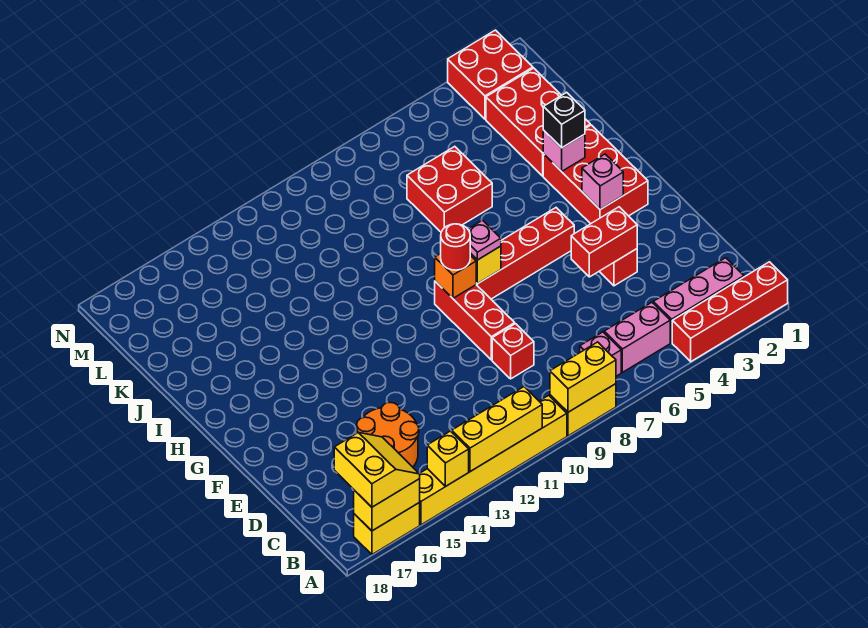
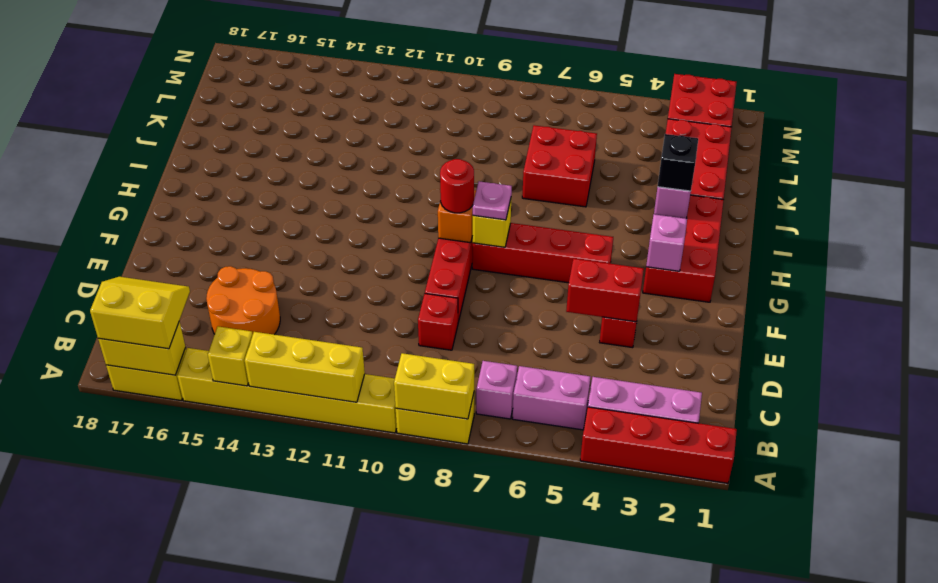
yellow slope A16:B17 level 3 top 17 -> yellow slope A16:B17 level 3 top A

